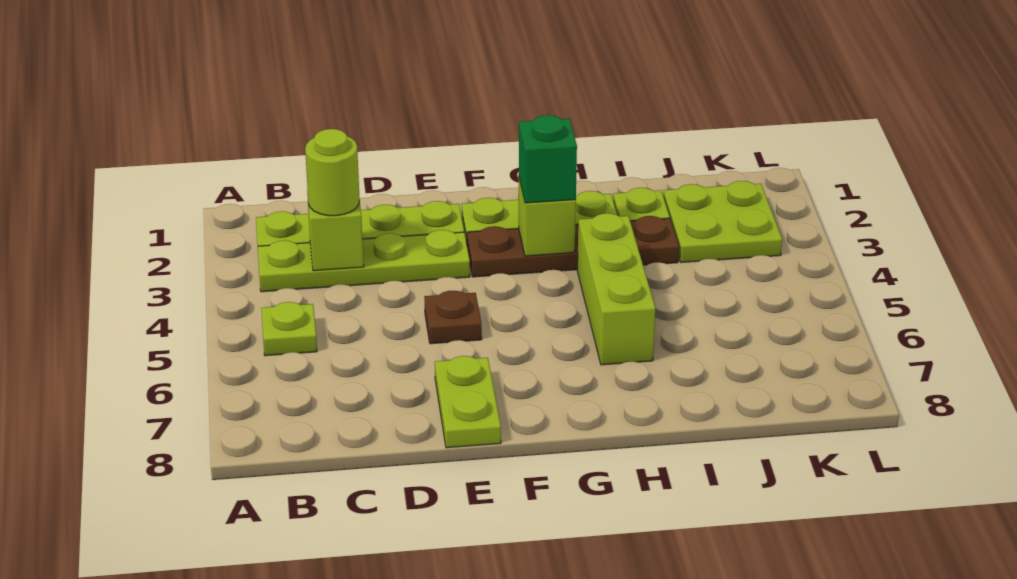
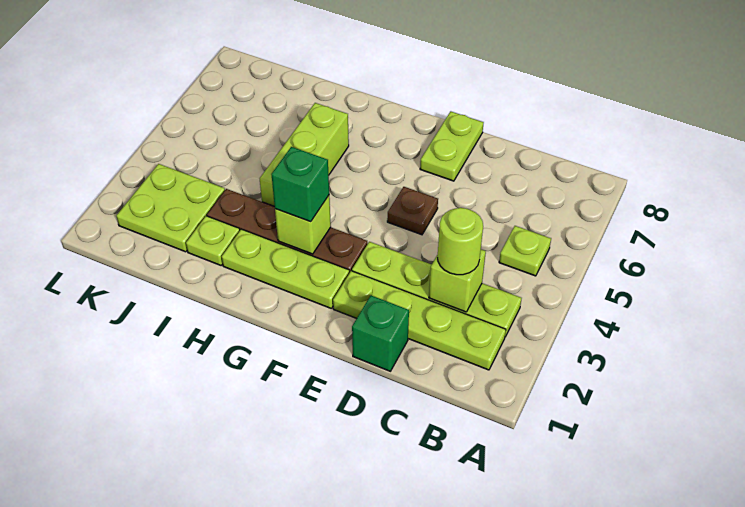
none -> green brick D1 level 1

